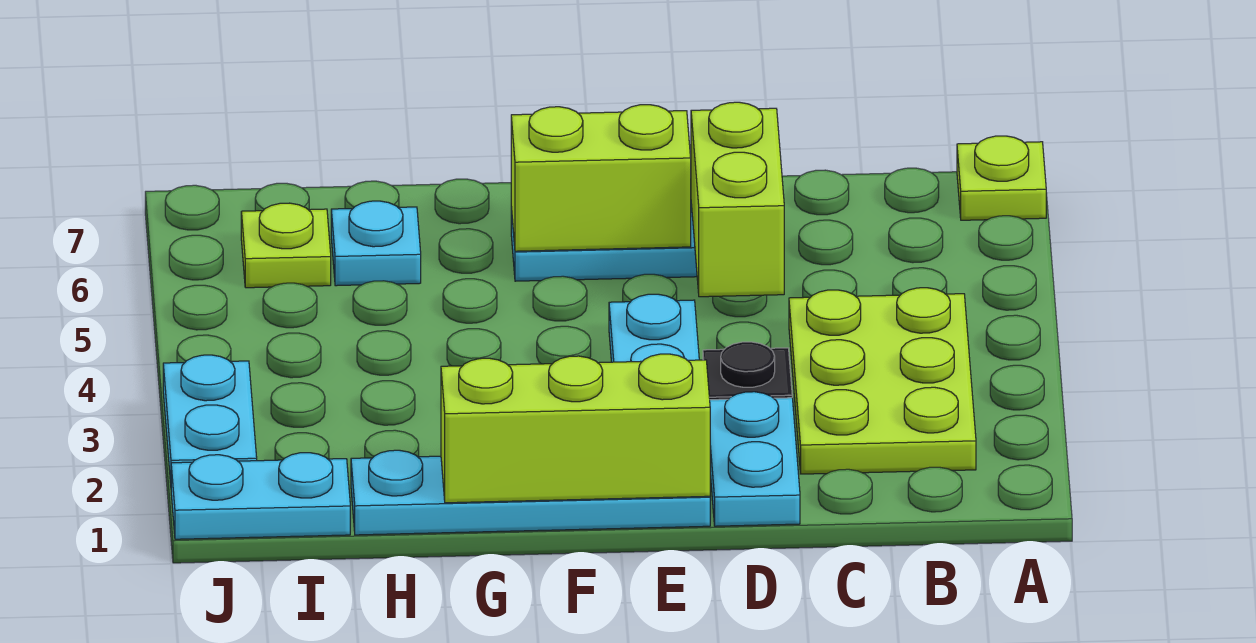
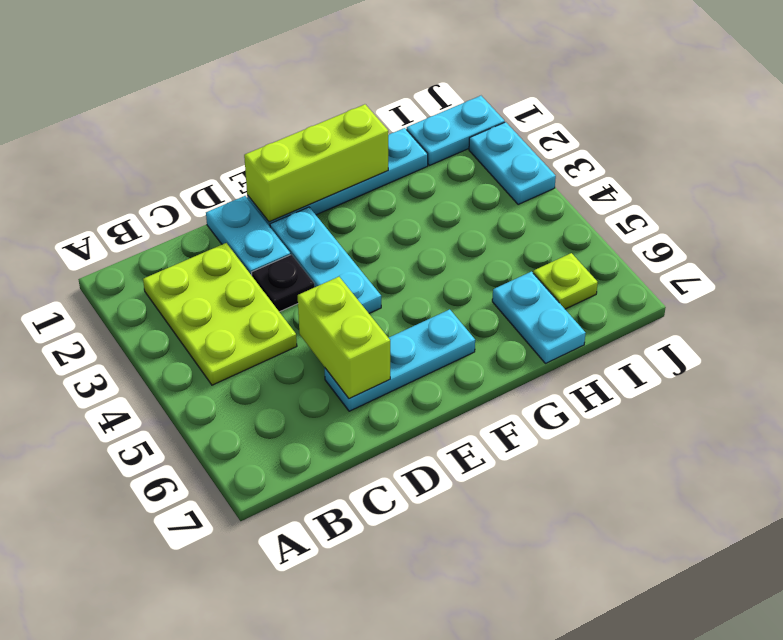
lime plate A7 level 1 -> none
lime brick E6:F6 level 2 -> none
cyan plate H6 level 1 -> cyan plate H6:H7 level 1

